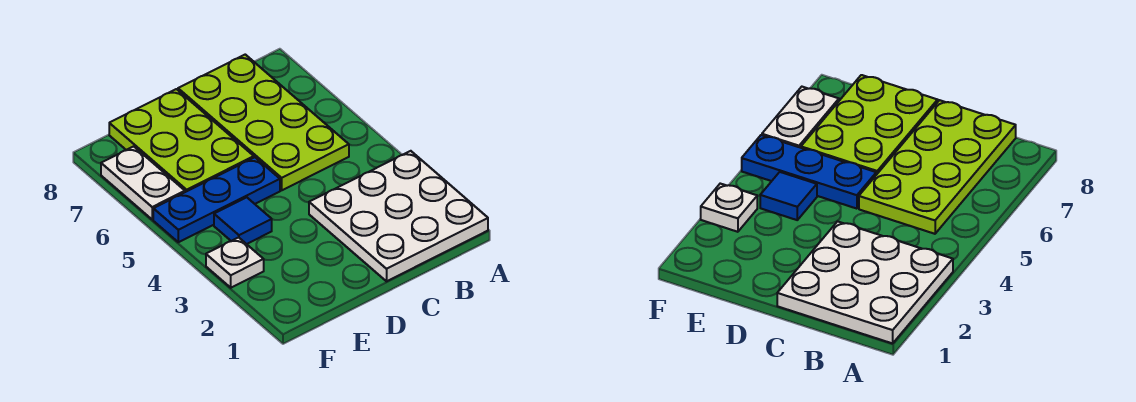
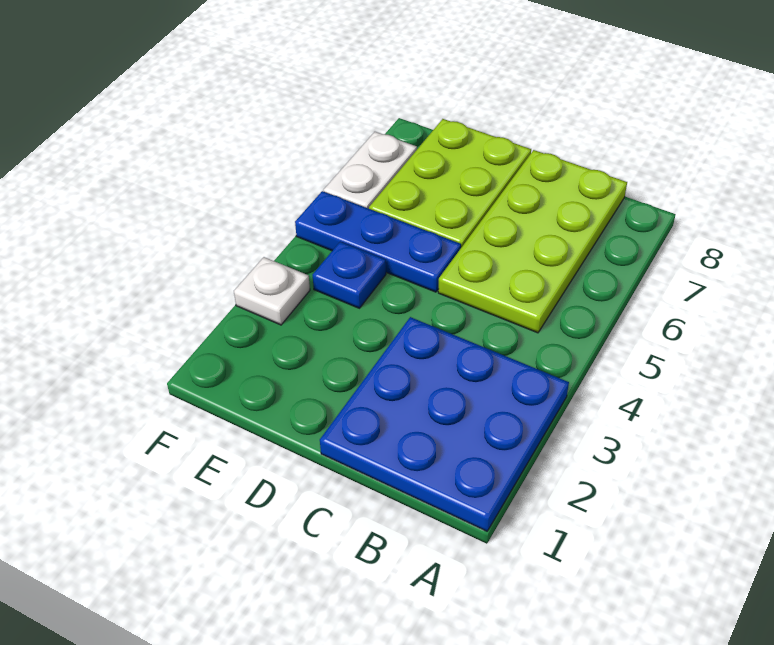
white plate A1:C3 level 1 -> blue plate A1:C3 level 1
blue tile E4 level 1 -> blue plate E4 level 1

